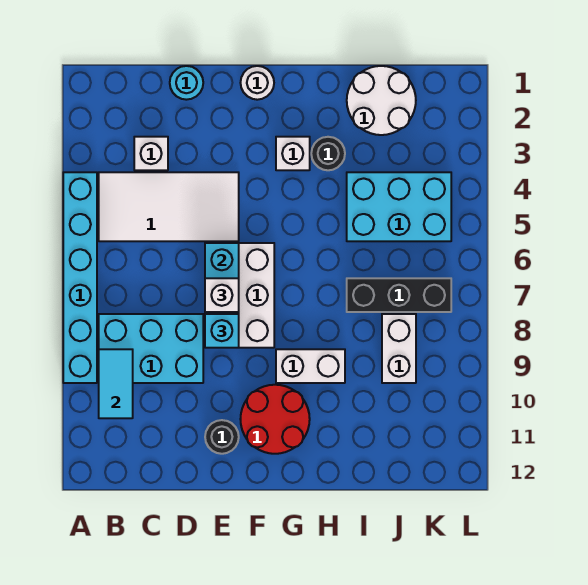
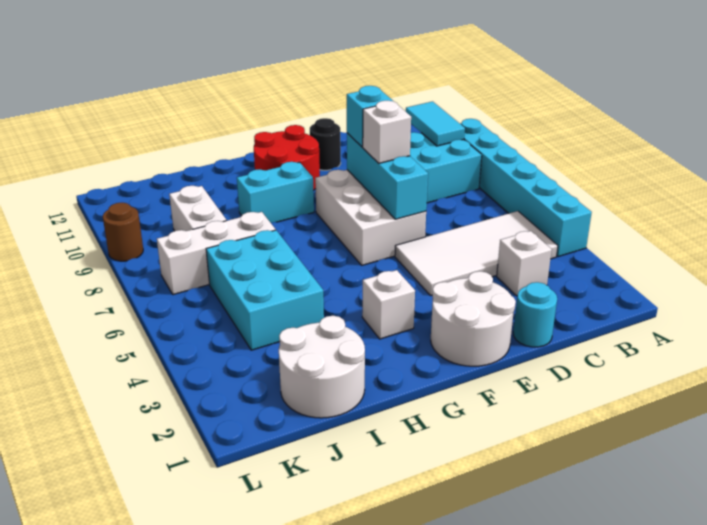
white round brick F1 level 1 -> white round brick E1:F2 level 1
white brick G9:H9 level 1 -> cyan brick G9:H9 level 1
black round brick H3 level 1 -> none
cyan brick I4:K5 level 1 -> cyan brick I4:J6 level 1
black brick I7:K7 level 1 -> white brick I7:K7 level 1
none -> brown round brick L9 level 1

